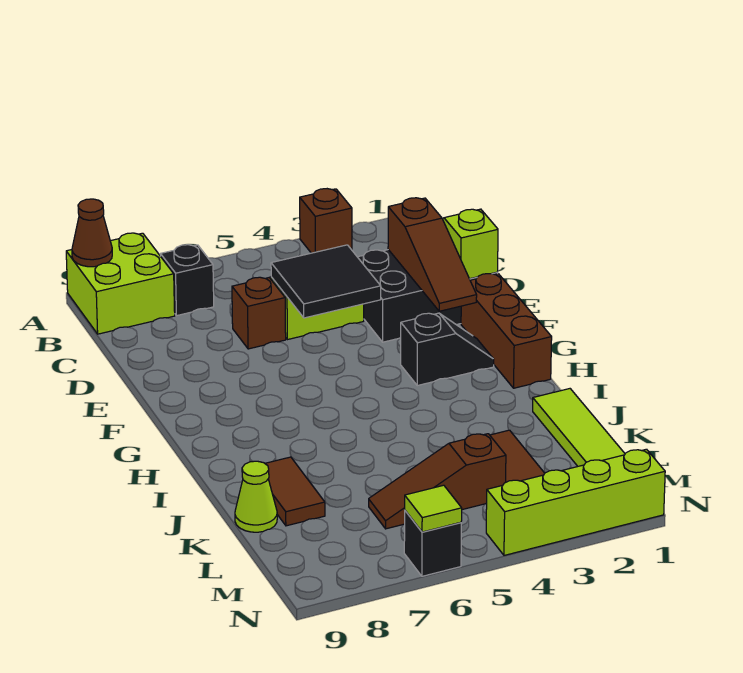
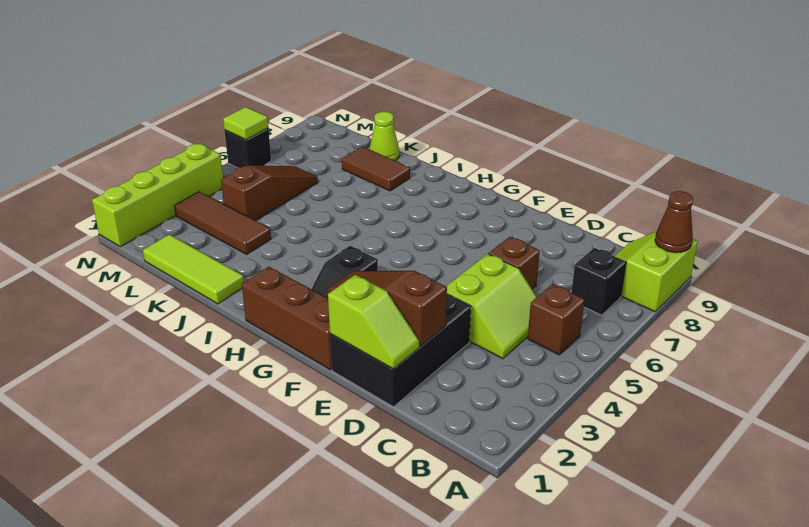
brown brick A3 level 1 -> brown brick B5 level 1
lime brick A8:B9 level 1 -> lime slope A8:B9 level 1 top A
black tile D4:E5 level 2 -> none

